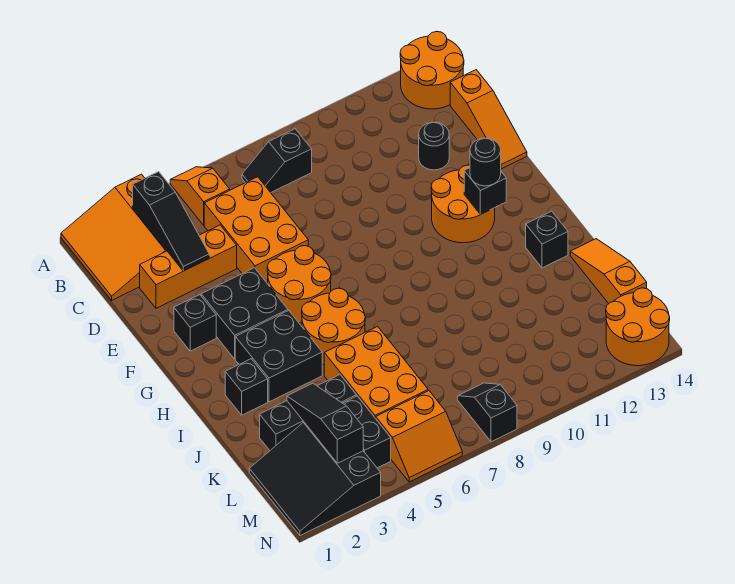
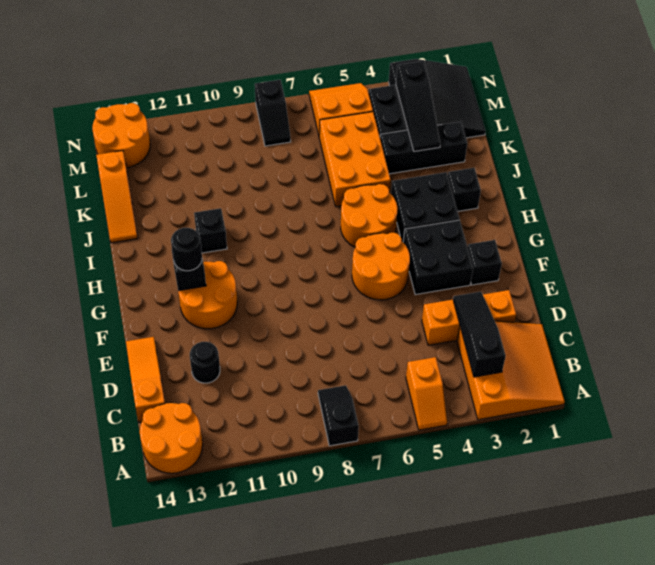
black slope B7:B8 level 1 top 8 -> black slope A8:B8 level 1 top A
orange brick C5:E6 level 1 -> none
black brick I13 level 1 -> black brick I11 level 1

